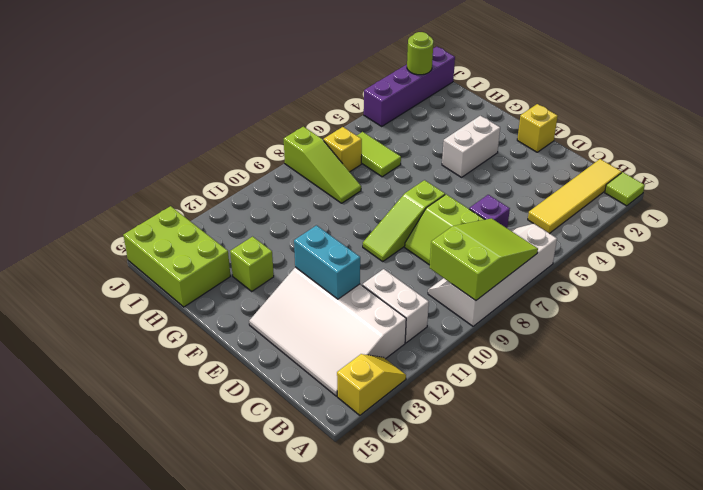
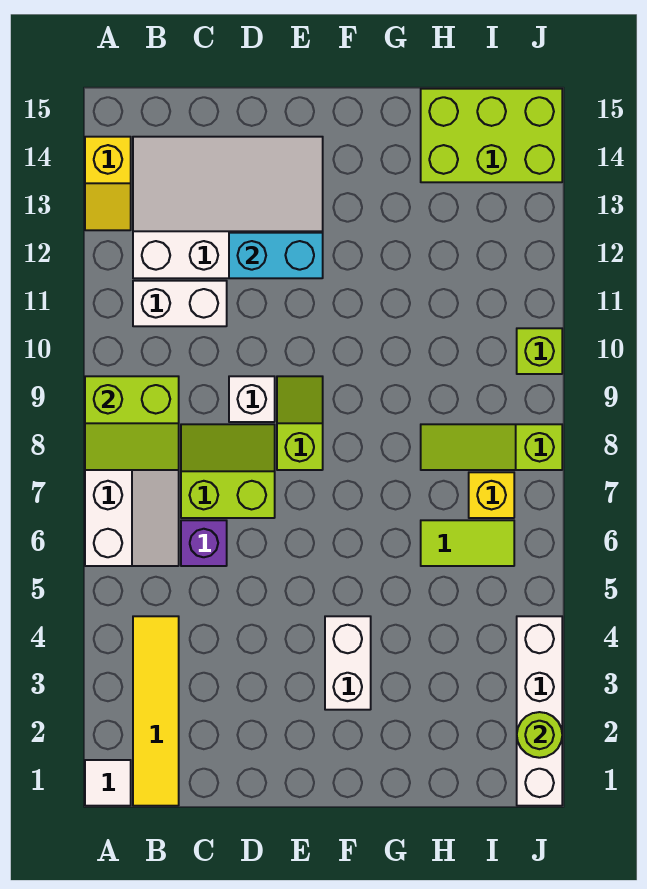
lime tile A1 level 1 -> white tile A1 level 1
lime slope A7:B9 level 2 top 9 -> lime slope A8:B9 level 2 top 9
none -> white brick D9 level 1
yellow brick E1 level 1 -> none
lime slope E7:E9 level 1 top 7 -> lime slope E8:E9 level 1 top 8
lime brick G13 level 1 -> lime brick J10 level 1
purple brick J1:J4 level 1 -> white brick J1:J4 level 1

